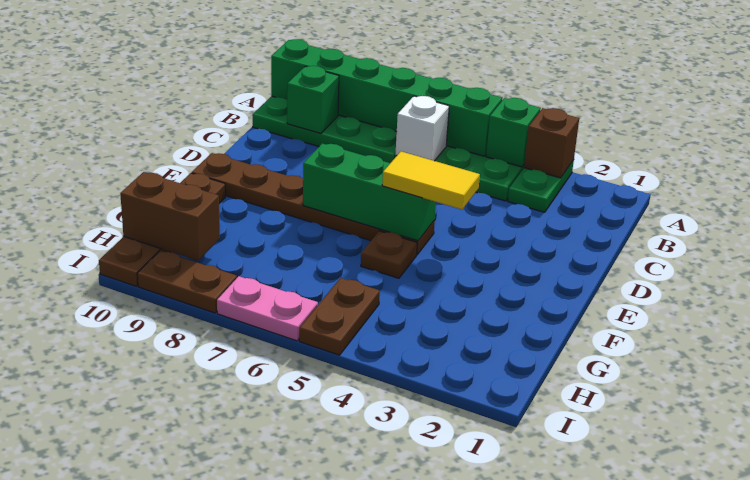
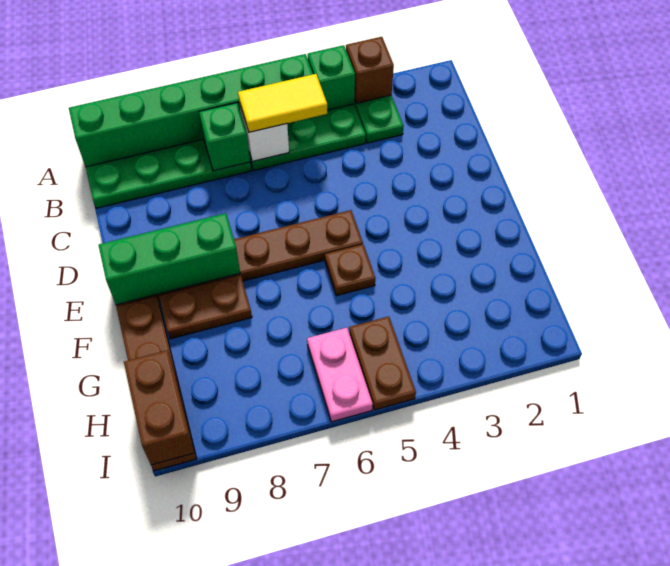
green brick B9 level 2 -> green brick B7 level 2
yellow tile E4:E5 level 3 -> yellow tile B5:B6 level 3
green brick E5:E7 level 2 -> green brick E8:E10 level 2
brown brick H9:H10 level 2 -> brown brick H10:I10 level 2
pink plate I6:I7 level 1 -> pink plate H6:I6 level 1
brown plate I8:I9 level 1 -> brown plate F8:F9 level 1

